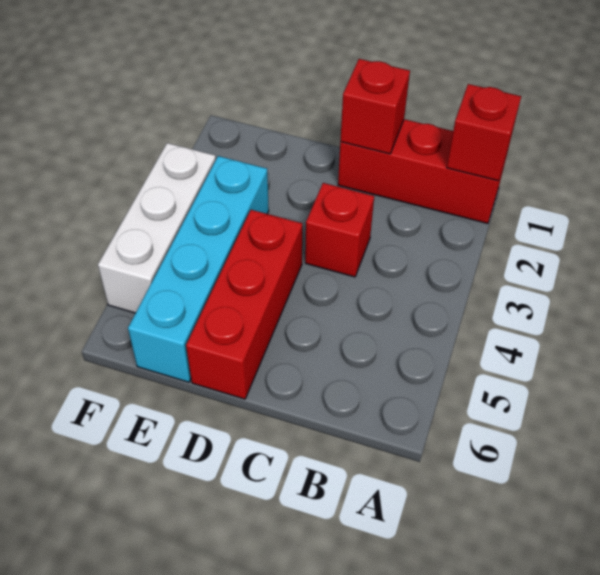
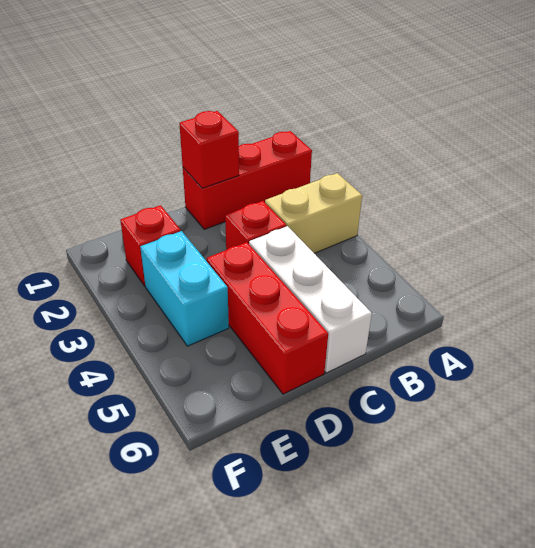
red brick A1 level 2 -> red brick E2 level 1
none -> tan brick A3:B3 level 1
cyan brick E3:E6 level 1 -> cyan brick E3:E4 level 1
white brick F3:F5 level 1 -> white brick C4:C6 level 1

